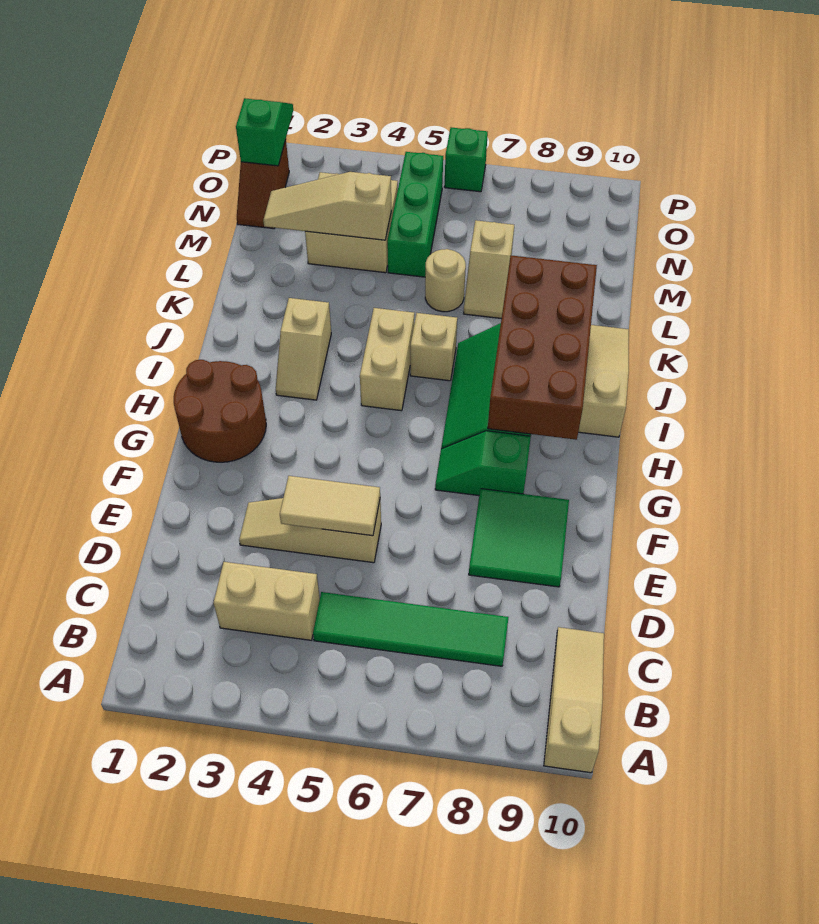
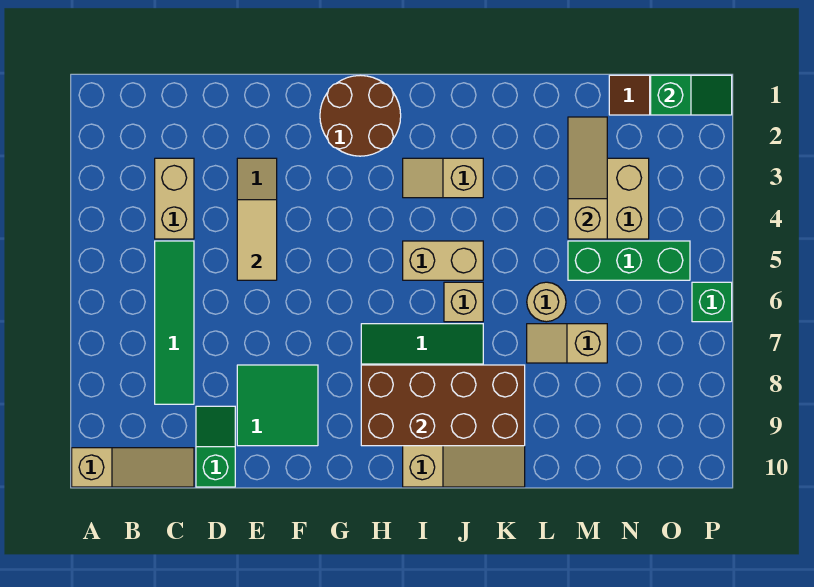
green slope G7:G8 level 1 top 8 -> green slope D9:D10 level 1 top 10

